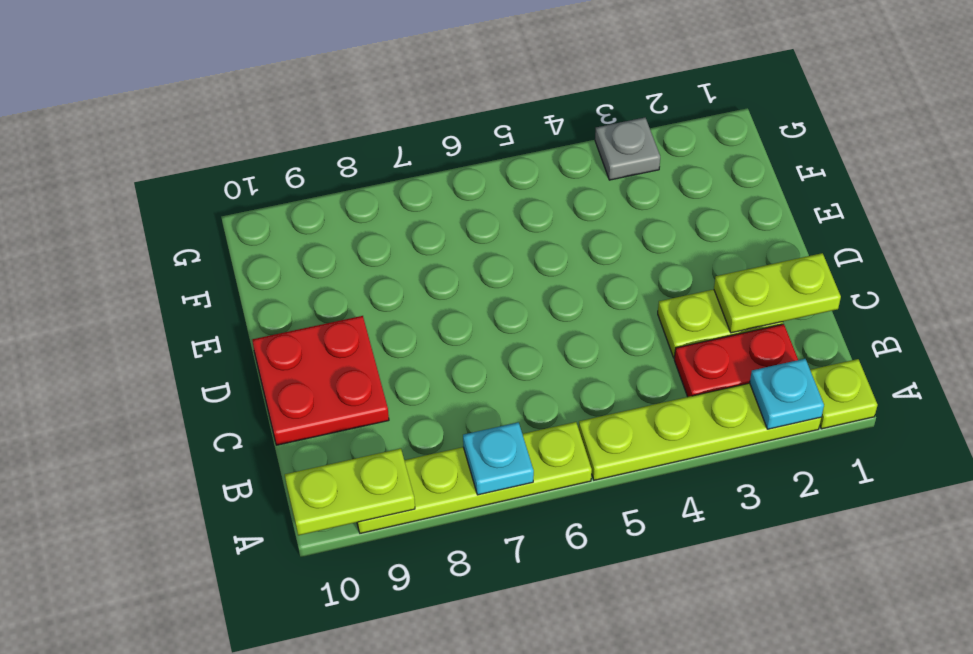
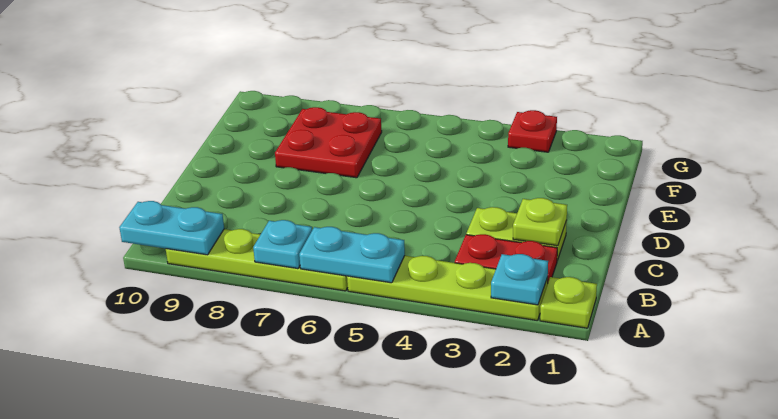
none -> cyan plate A5:A6 level 2
lime plate A9:A10 level 2 -> cyan plate A9:A10 level 2
lime plate C1:C2 level 2 -> lime plate C2 level 2
red plate C9:D10 level 1 -> red plate E7:F8 level 1
grey plate G3 level 1 -> red plate G3 level 1

